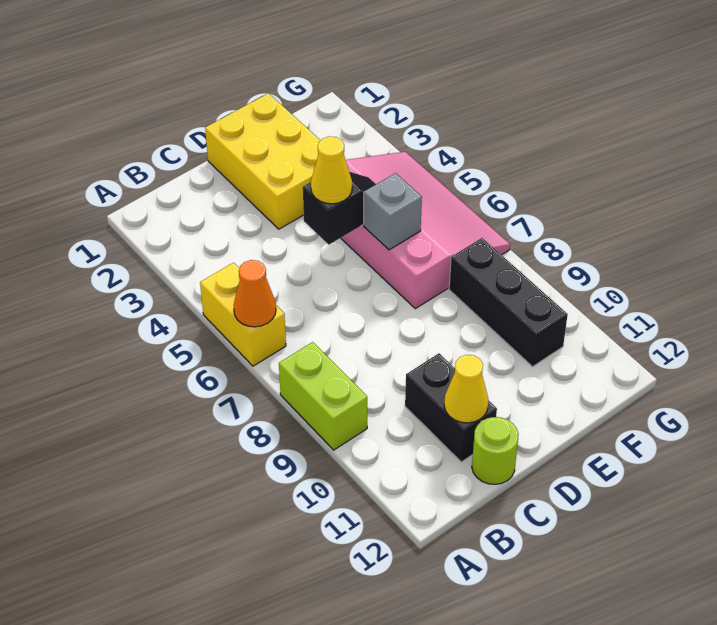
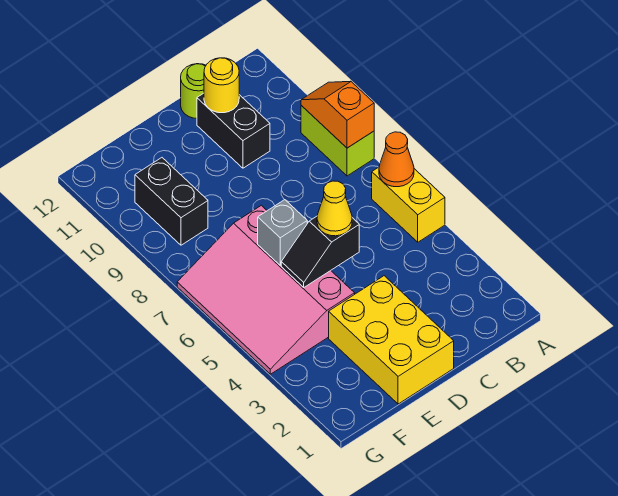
none -> orange slope A8:A9 level 2 top 8
yellow cone C11 level 2 -> yellow round brick C11 level 2
black brick F8:F10 level 1 -> black brick F9:F10 level 1

